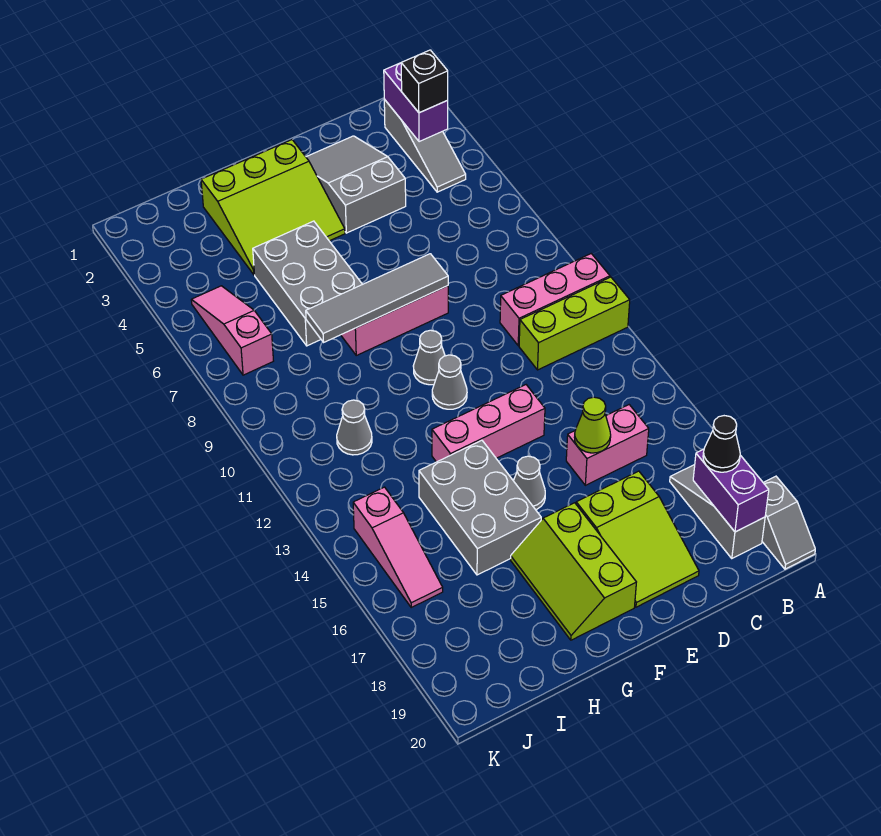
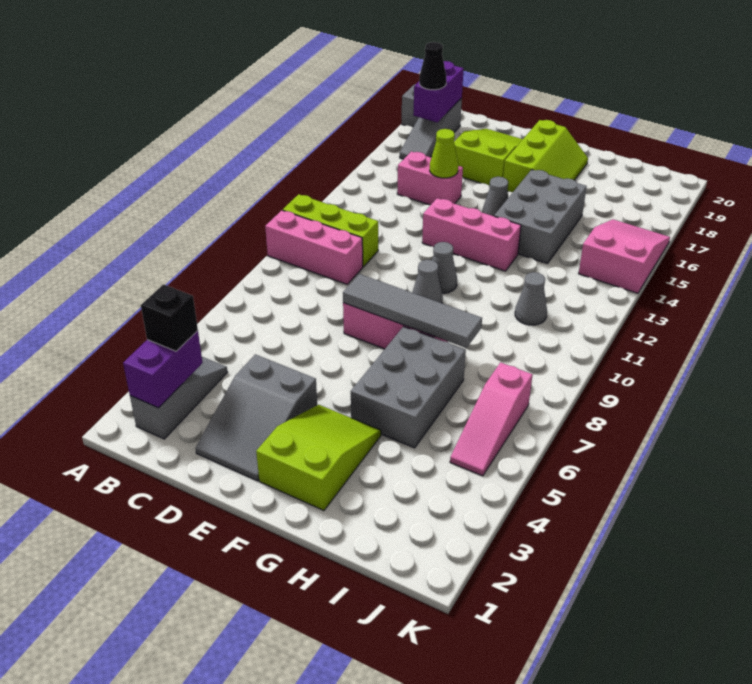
lime slope F2:H4 level 1 top 2 -> lime slope F2:G4 level 1 top 2
pink slope J14:J16 level 1 top 14 -> pink slope J14:K16 level 1 top 14

